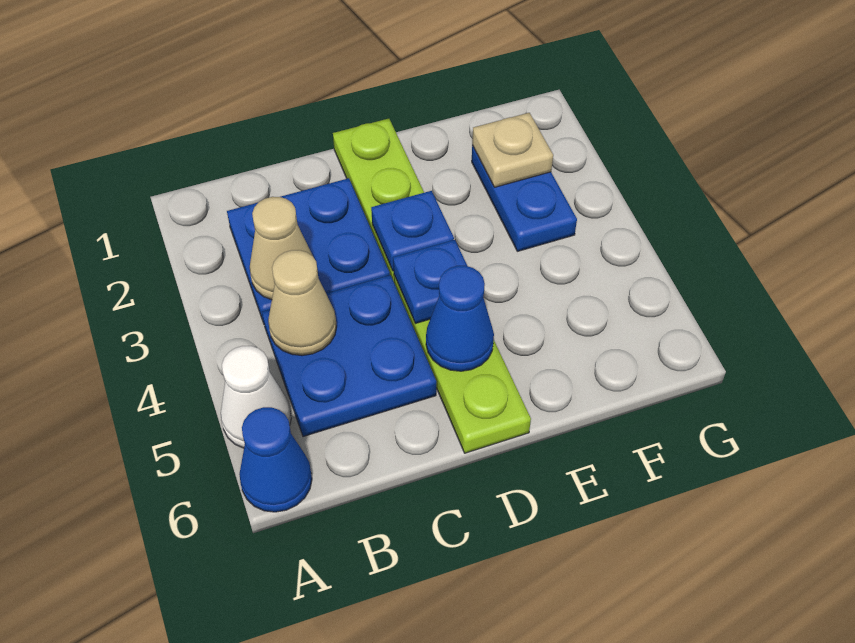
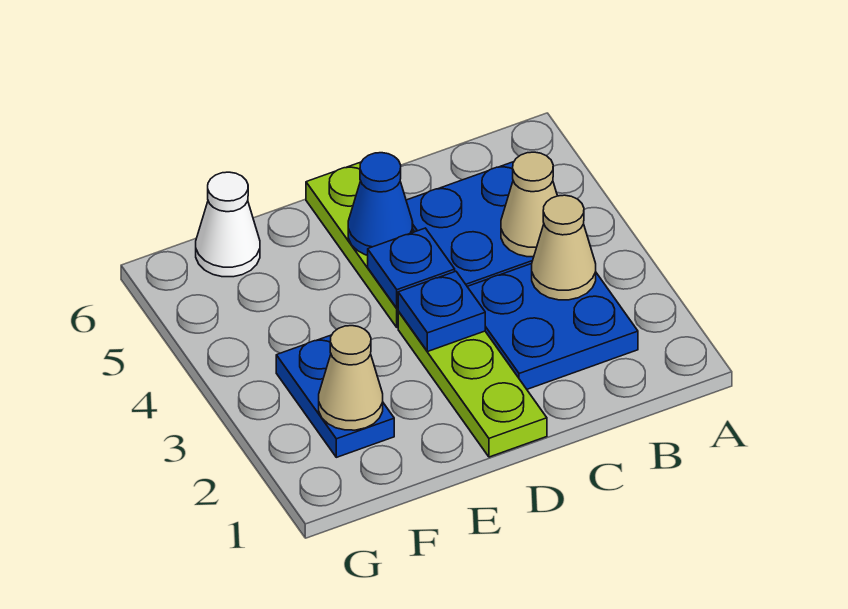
white cone A5 level 1 -> white cone F6 level 1
blue cone A6 level 1 -> none
tan plate F2 level 2 -> tan cone F2 level 2

